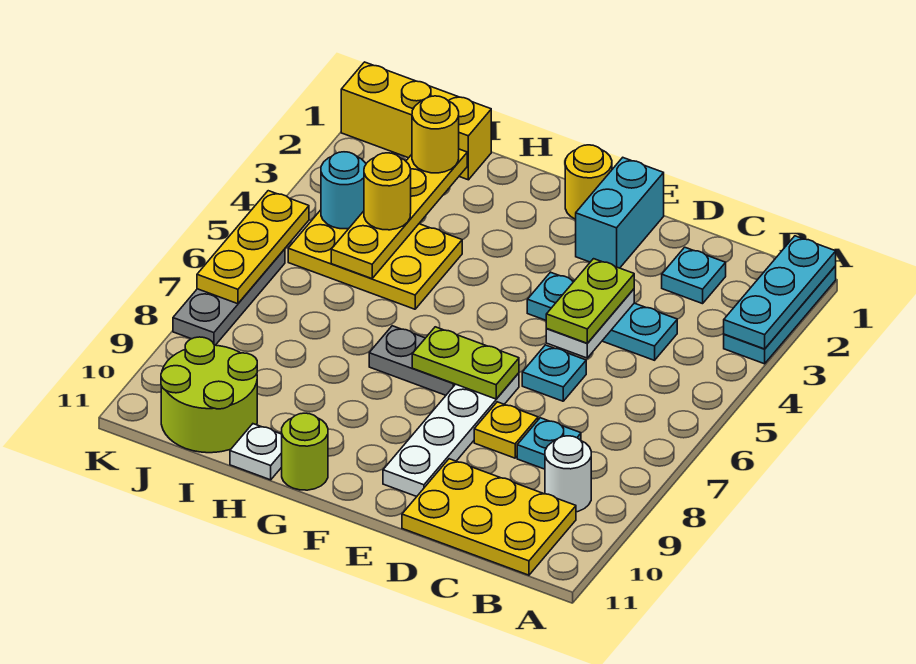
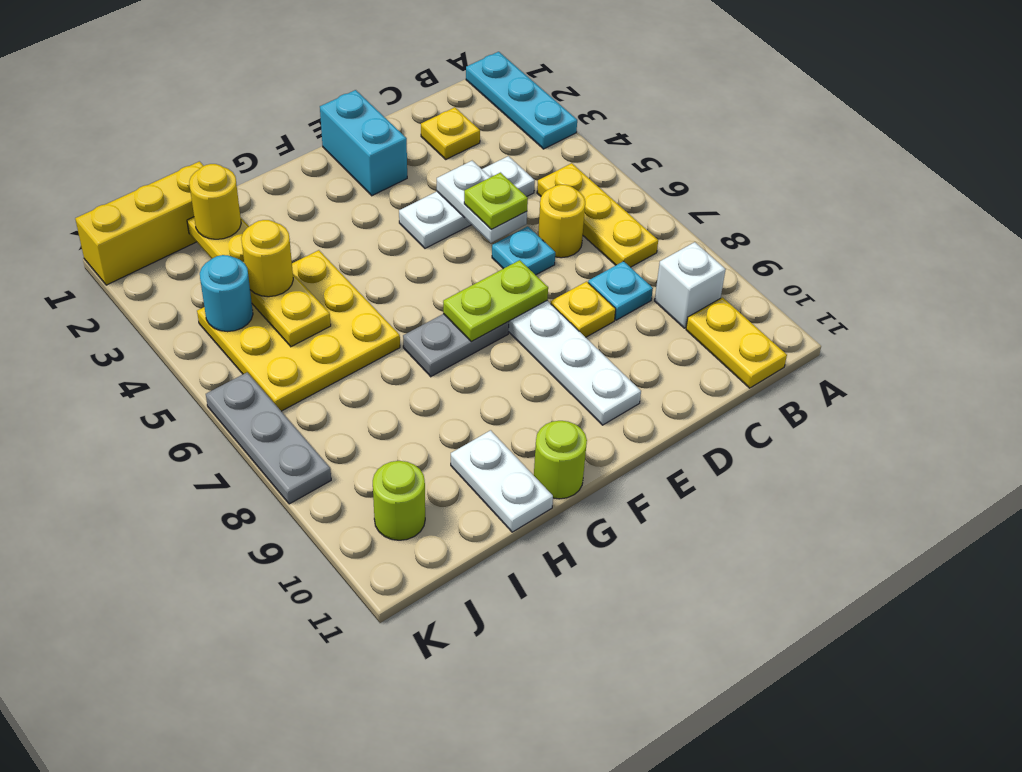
cyan plate A1:A3 level 2 -> none
white round brick B9 level 1 -> white brick B9 level 1
yellow plate B10:D11 level 1 -> yellow plate B10:B11 level 1
cyan plate C2 level 1 -> yellow plate C2 level 1
cyan plate C4:E4 level 1 -> white plate C4:E4 level 1
lime plate D4:D5 level 3 -> lime plate D5 level 3
yellow round brick F1 level 1 -> yellow round brick C6 level 1
yellow plate H4:J5 level 1 -> yellow plate H4:J6 level 1
white plate H11 level 1 -> white plate H10:H11 level 1
lime round brick I10:J11 level 1 -> lime round brick J10 level 1
yellow plate K5:K7 level 2 -> yellow plate B5:B7 level 1

